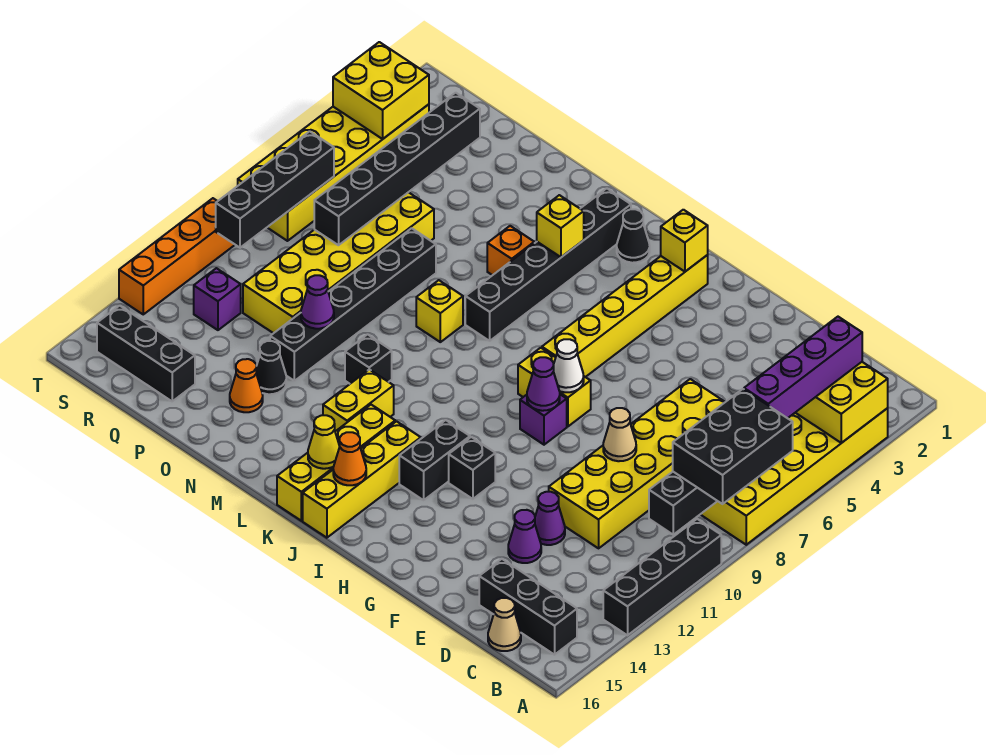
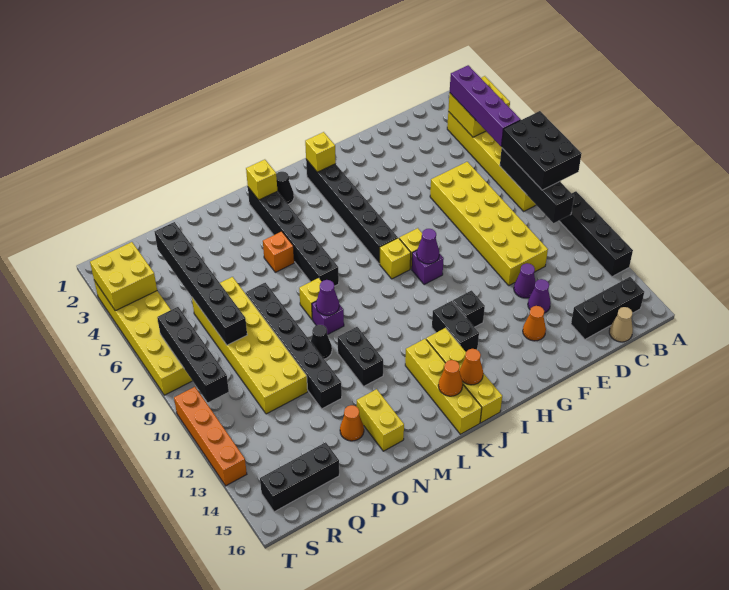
tan cone E9 level 2 -> none
none -> orange cone F14 level 1
white cone H8 level 2 -> none
yellow brick I2:I7 level 1 -> black brick I2:I7 level 1
yellow cone K15 level 2 -> orange cone K15 level 2
yellow brick L4 level 2 -> yellow brick L2 level 2
yellow brick L12:L13 level 1 -> yellow brick N14:N15 level 1
black brick M11 level 1 -> black brick M11:M12 level 1
purple cone O11 level 2 -> purple cone M9 level 2
black cone O13 level 1 -> black cone N10 level 1
purple brick R12 level 1 -> purple brick M9 level 1

